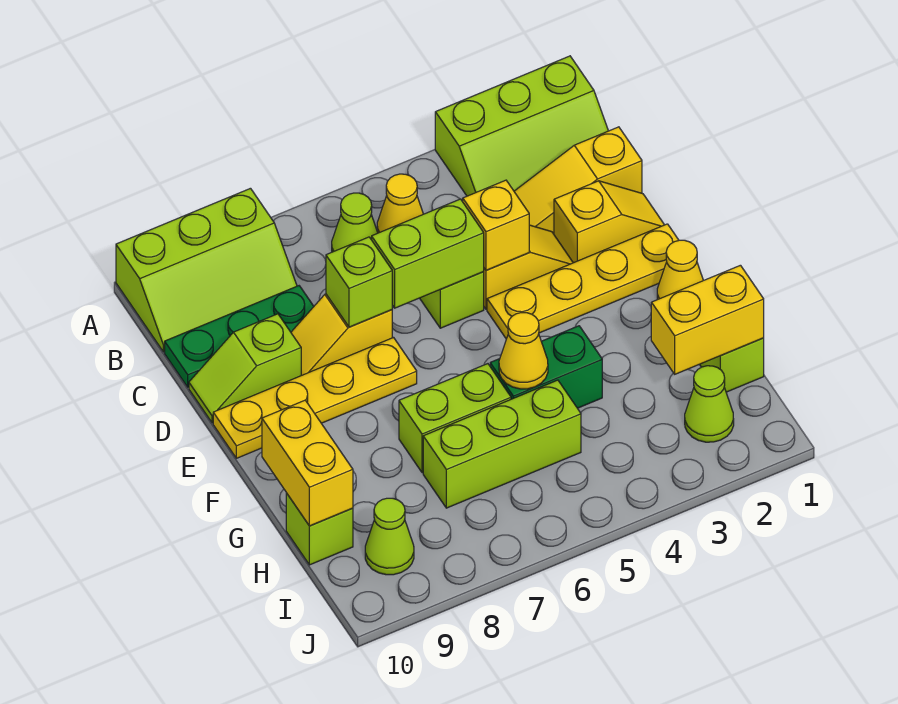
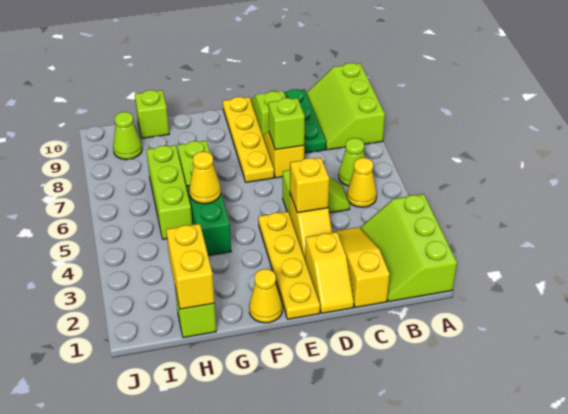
lime brick D5:D6 level 2 -> none
yellow brick G10:H10 level 2 -> none
lime cone I2 level 1 -> none

